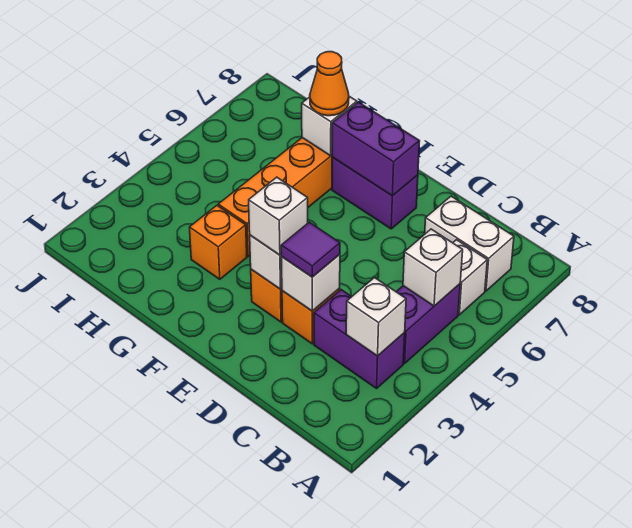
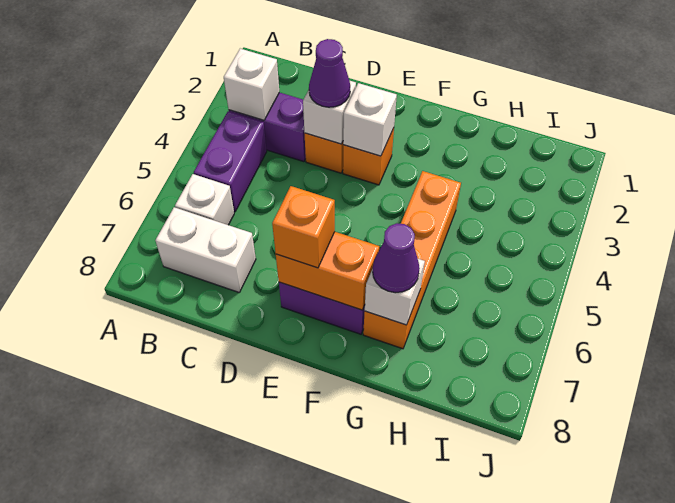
white brick B5 level 2 -> none
purple tile D3 level 3 -> purple cone D3 level 3
white brick E3 level 3 -> none
purple brick E7:F7 level 2 -> orange brick E7:F7 level 2
orange brick G3 level 1 -> orange brick E7 level 3
orange cone G7 level 3 -> purple cone G7 level 3

